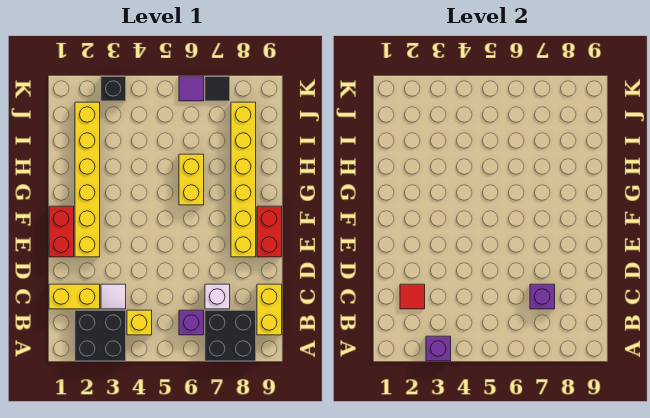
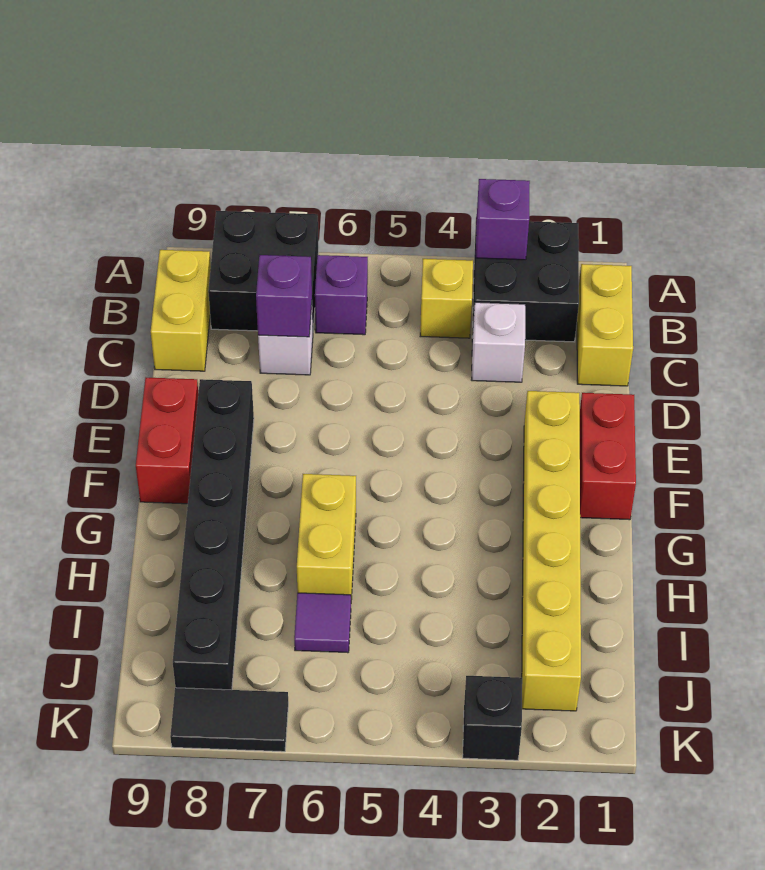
yellow brick C1:C2 level 1 -> yellow brick B1:C1 level 1
red tile C2 level 2 -> none
white tile C3 level 1 -> white brick C3 level 1
yellow brick E8:J8 level 1 -> black brick E8:J8 level 1
purple tile K6 level 1 -> purple tile I6 level 1
black tile K7 level 1 -> black tile K7:K8 level 1

